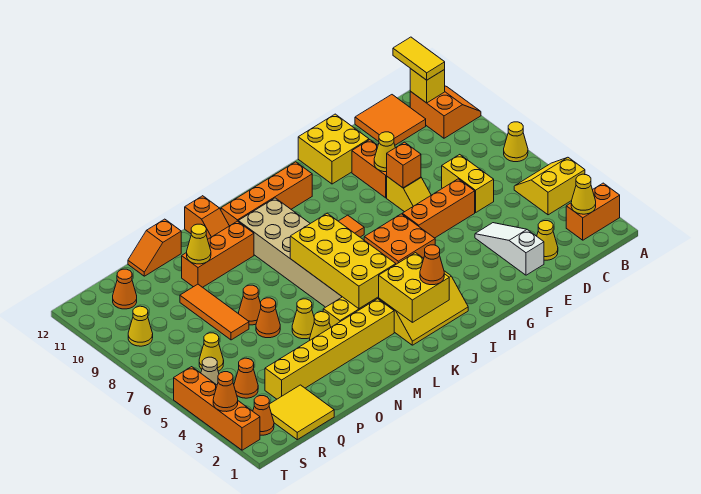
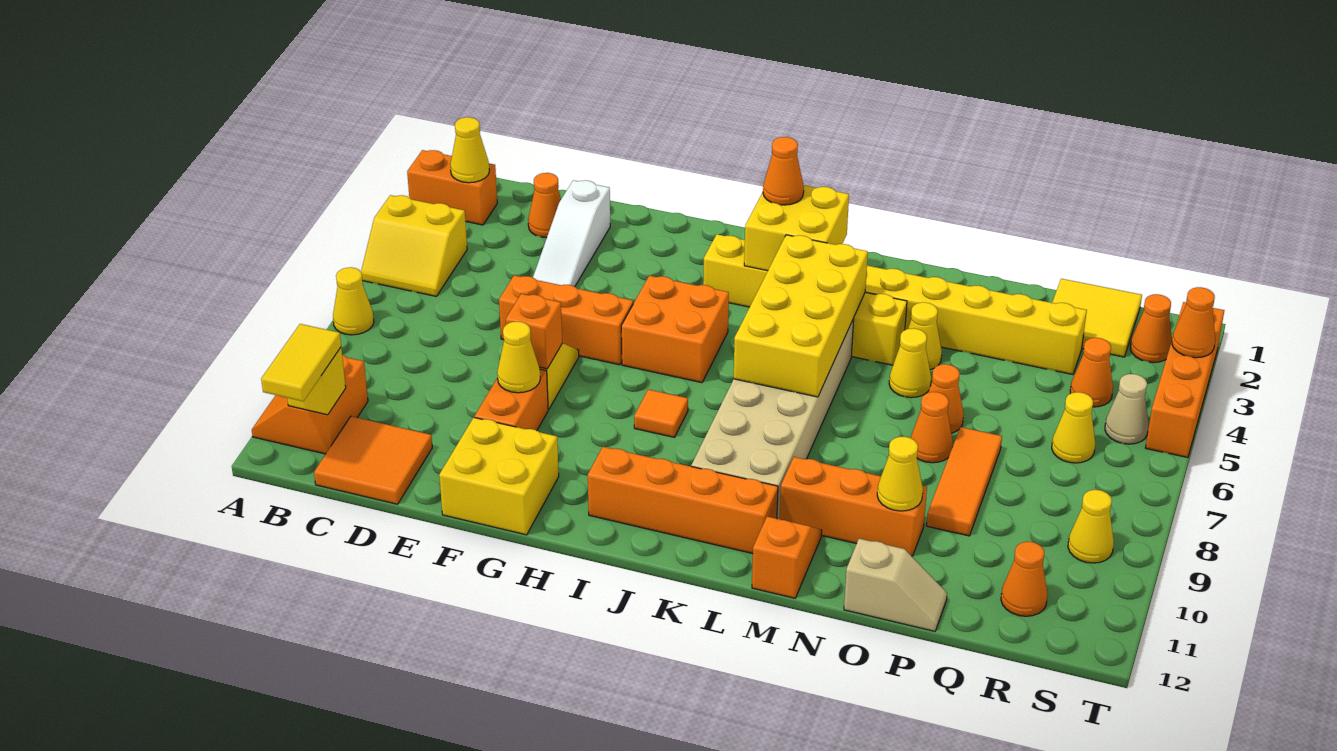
yellow cone D2 level 1 -> orange cone D2 level 1
yellow brick D6:D7 level 1 -> none
orange slope O12:P12 level 1 top O -> tan slope O12:P12 level 1 top O

